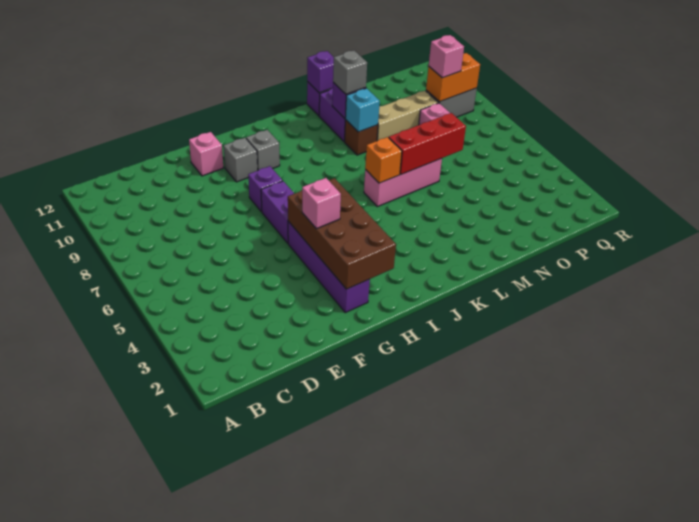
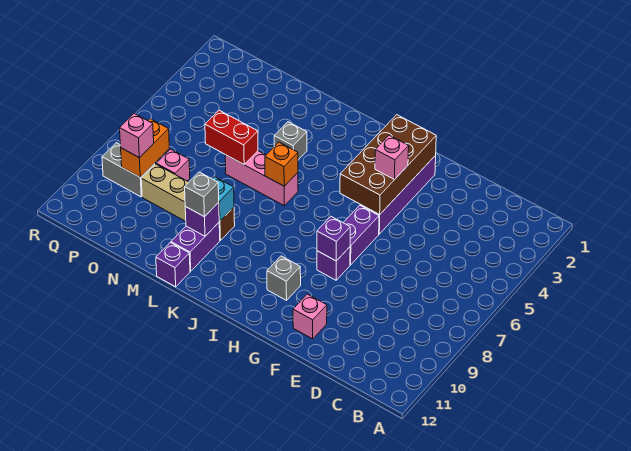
grey brick G10 level 1 -> grey brick L4 level 1
red brick L6:N6 level 2 -> red brick M6:N6 level 2
purple brick L12 level 2 -> purple brick G8 level 2
orange brick P9:Q9 level 2 -> orange brick P8:P9 level 2

